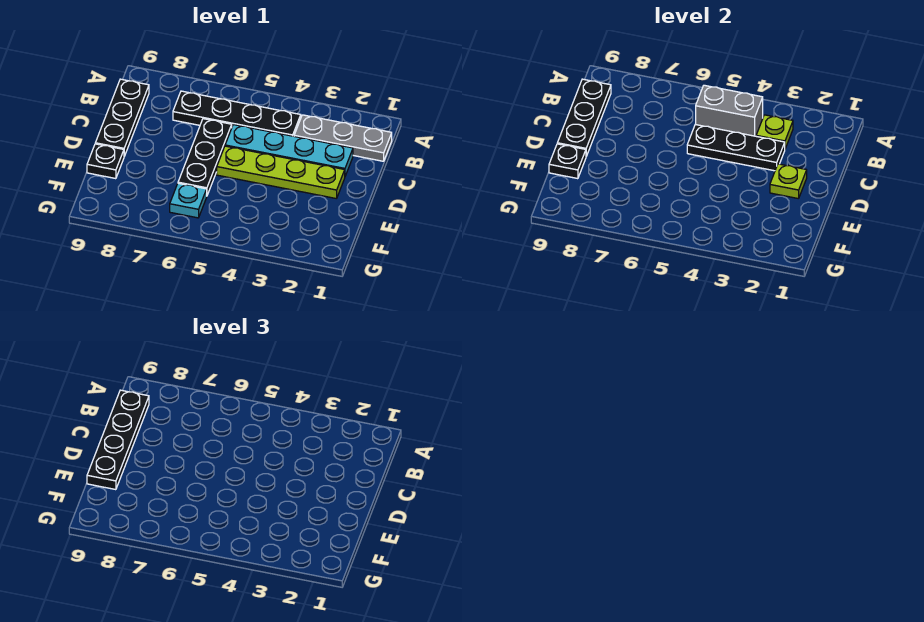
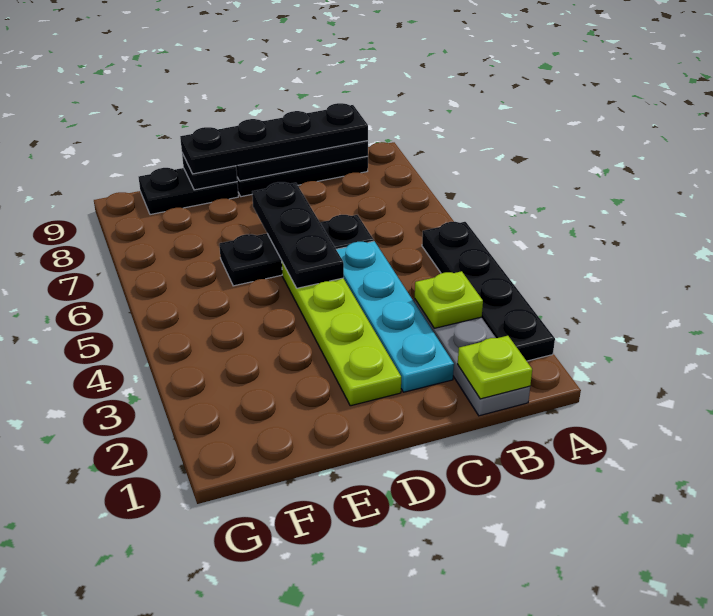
black plate B4:B7 level 1 -> black plate A2:A5 level 1
grey brick B4:B5 level 2 -> none
black plate C3:C5 level 2 -> black plate D5:D7 level 2
lime plate D2 level 2 -> lime plate B1 level 2
black plate E9 level 1 -> black plate E9:F9 level 1
cyan plate F6 level 1 -> none

